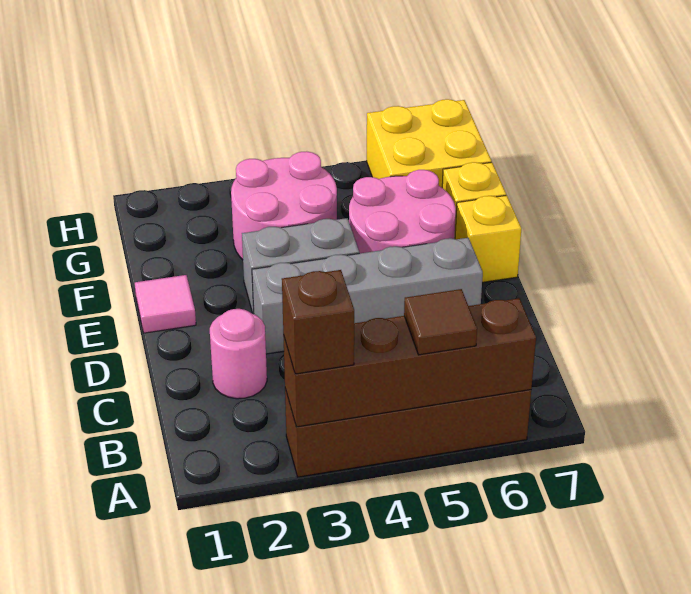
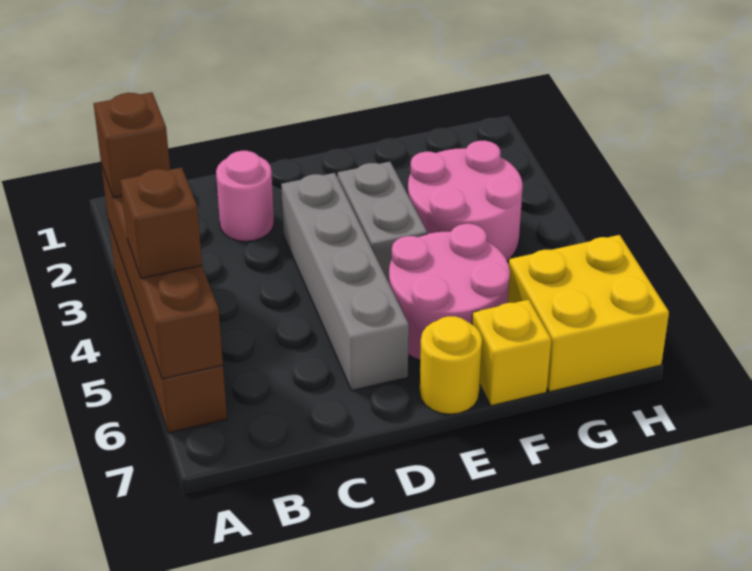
brown tile A5 level 3 -> brown brick A5 level 3
pink tile E1 level 1 -> none
yellow brick E7 level 1 -> yellow round brick E7 level 1

